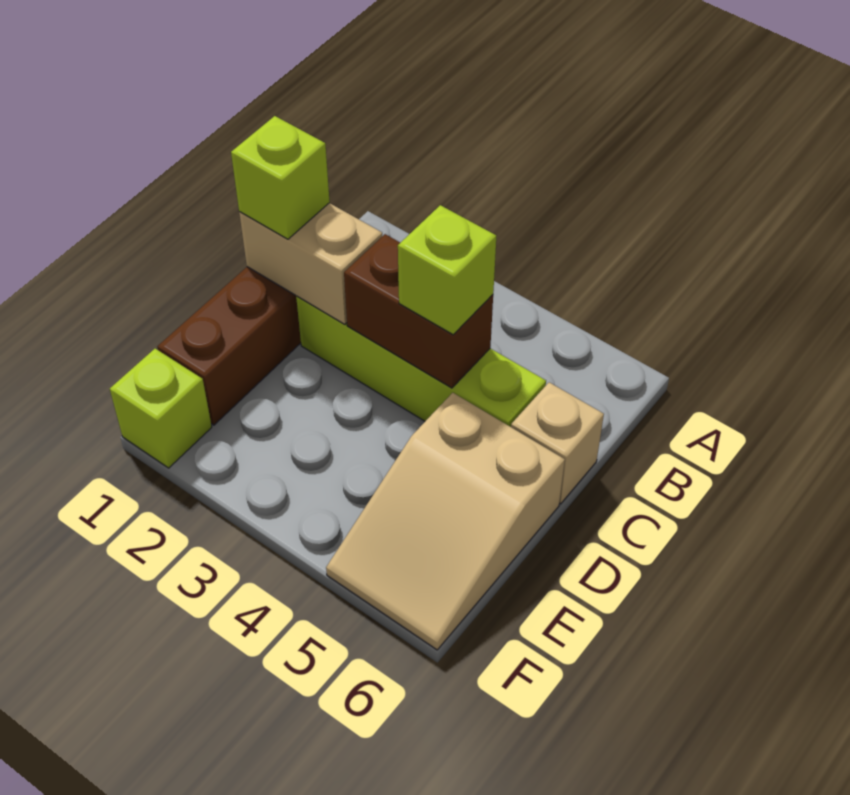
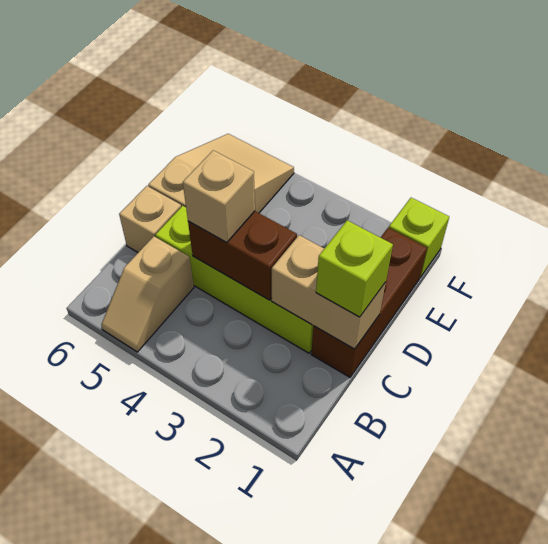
none -> tan slope A5:B5 level 1 top B
lime brick C4 level 3 -> tan brick C4 level 3

